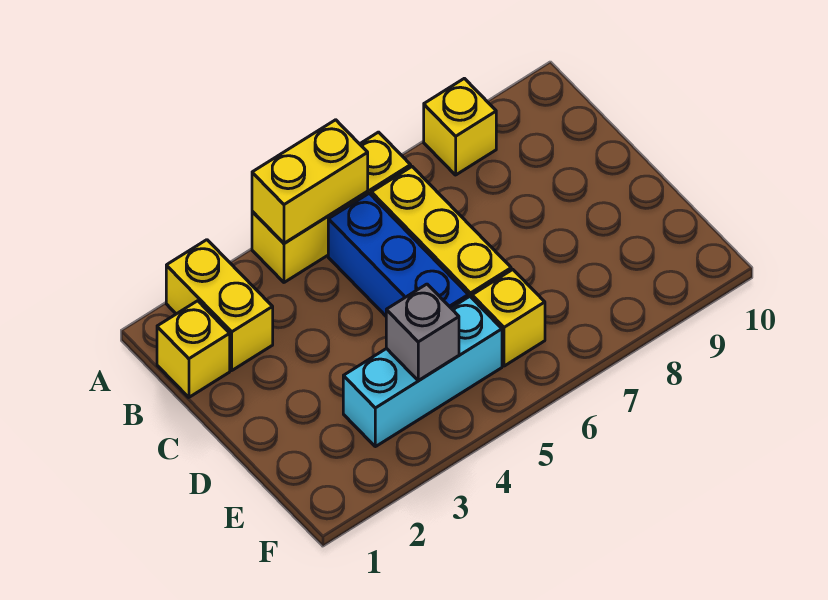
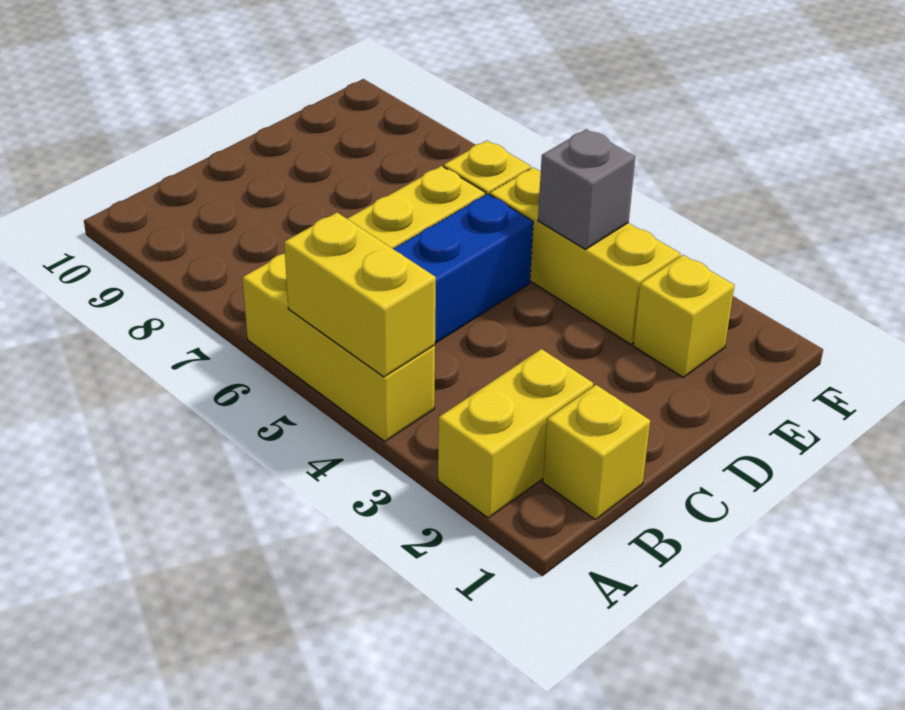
yellow brick A8 level 1 -> yellow brick E2 level 1
cyan brick E3:E5 level 1 -> yellow brick E3:E5 level 1

